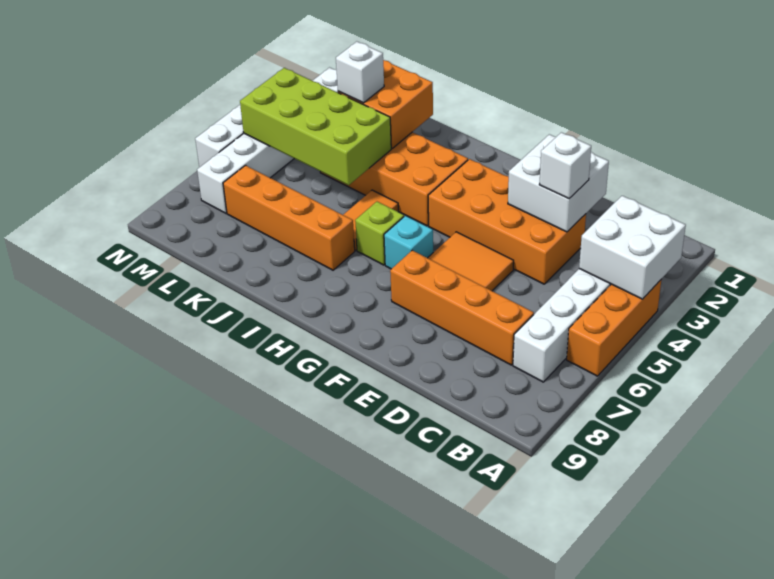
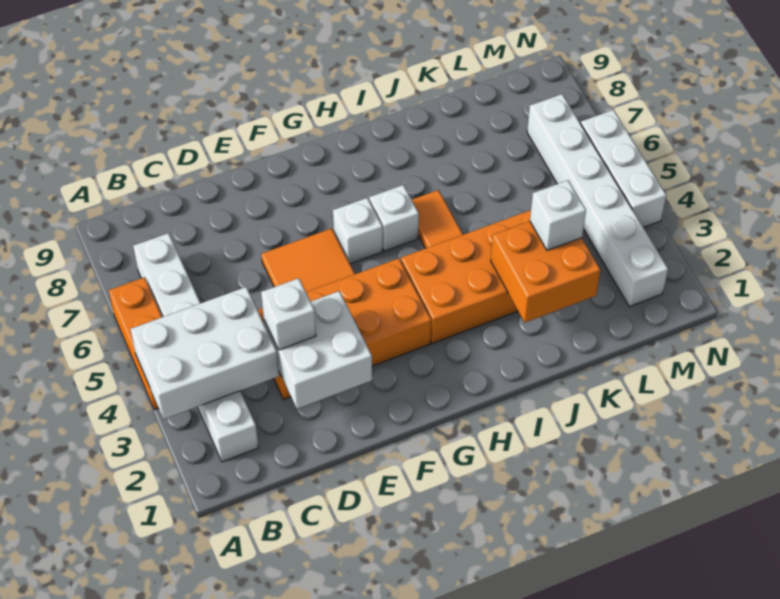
white brick A3:B4 level 2 -> white brick A3:C4 level 2
orange brick C7:F7 level 1 -> none
cyan brick G6 level 1 -> white brick G6 level 1
lime brick H6 level 1 -> white brick H6 level 1
orange brick I7:L7 level 1 -> none
lime brick J4:M5 level 2 -> none

